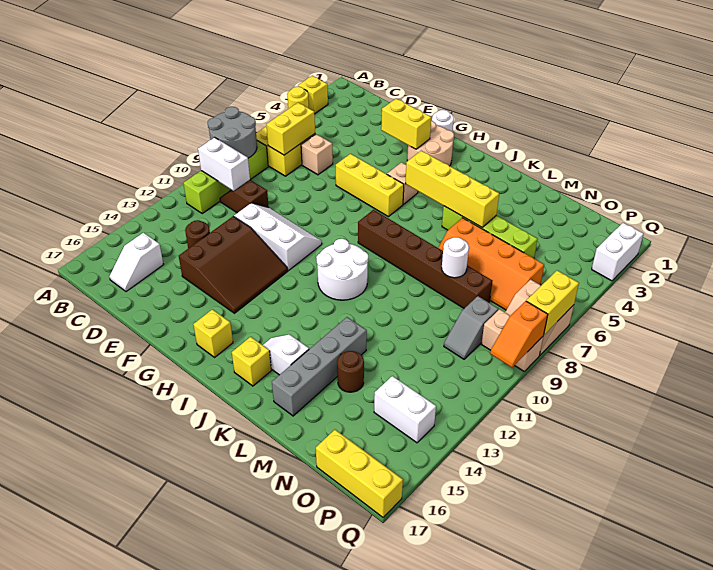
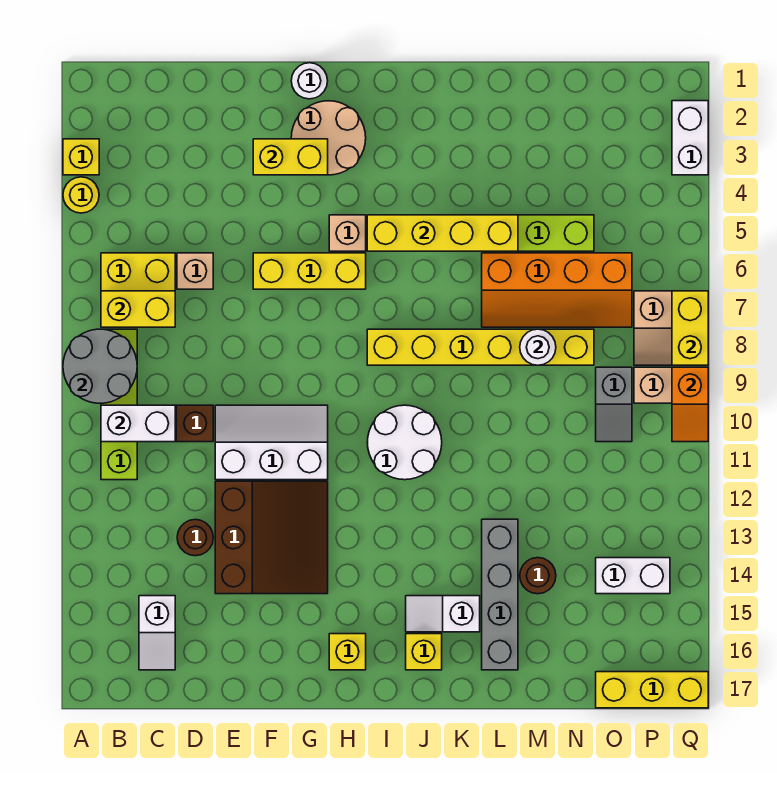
yellow brick C6:C7 level 2 -> yellow brick B7:C7 level 2
brown brick I8:N8 level 1 -> yellow brick I8:N8 level 1

